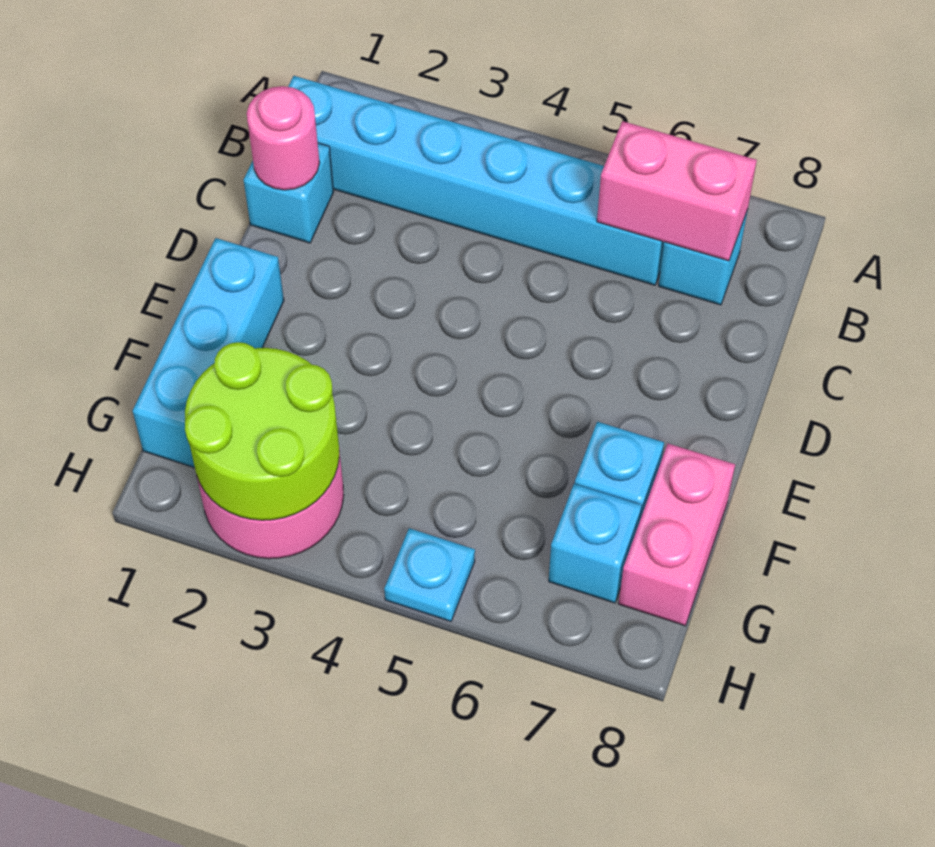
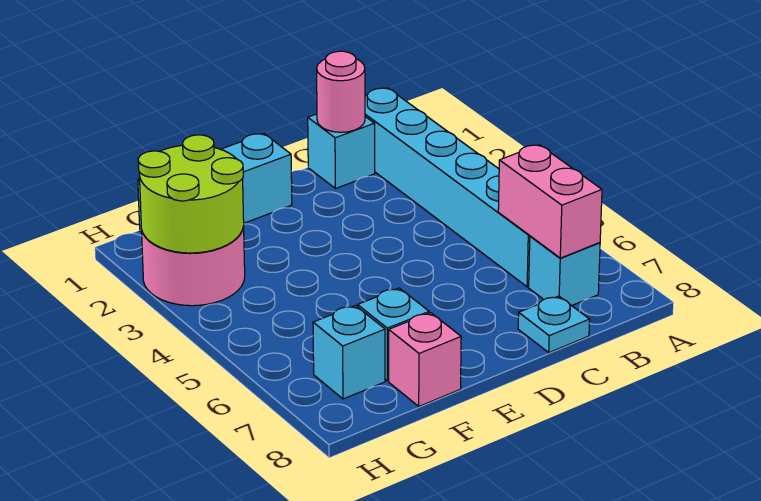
pink brick F8:G8 level 1 -> pink brick F8 level 1
cyan plate H5 level 1 -> cyan plate C8 level 1

